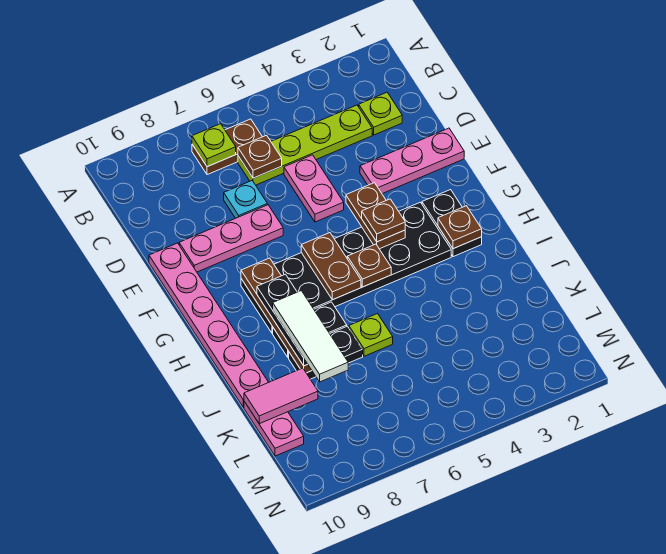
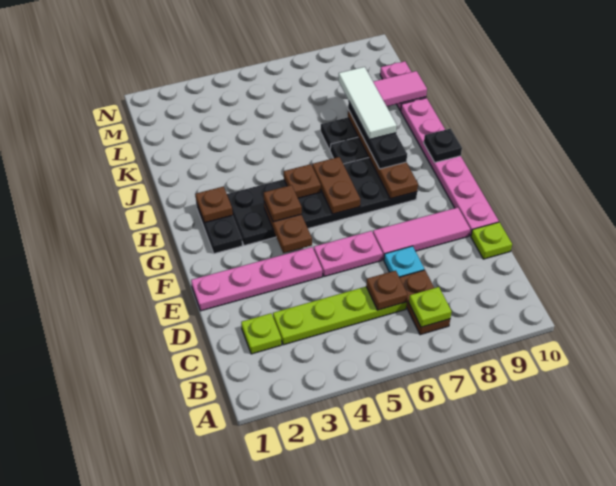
brown plate B6:B7 level 1 -> brown plate B7:C7 level 1
pink plate D5:E5 level 1 -> pink plate E5:E6 level 1
pink plate E1:E3 level 1 -> pink plate E1:E4 level 1
pink plate E7:E9 level 1 -> pink tile E7:E9 level 1
none -> black plate H10 level 2
lime plate J6 level 1 -> lime plate D10 level 1

